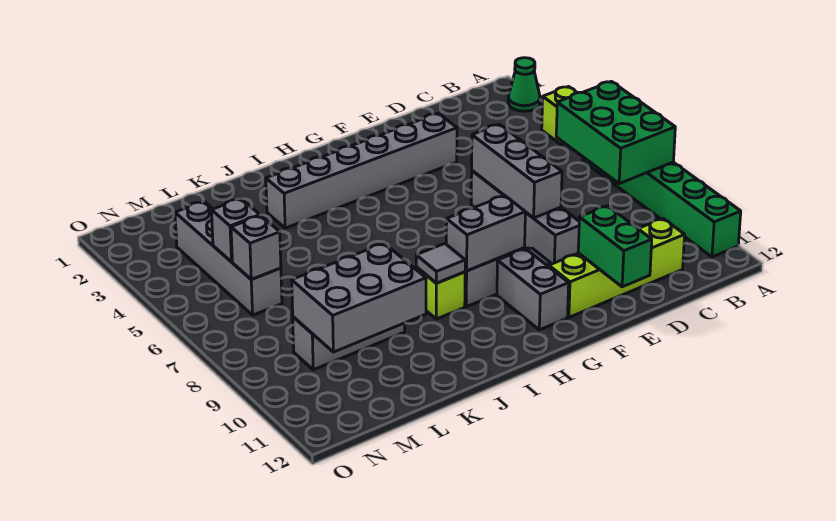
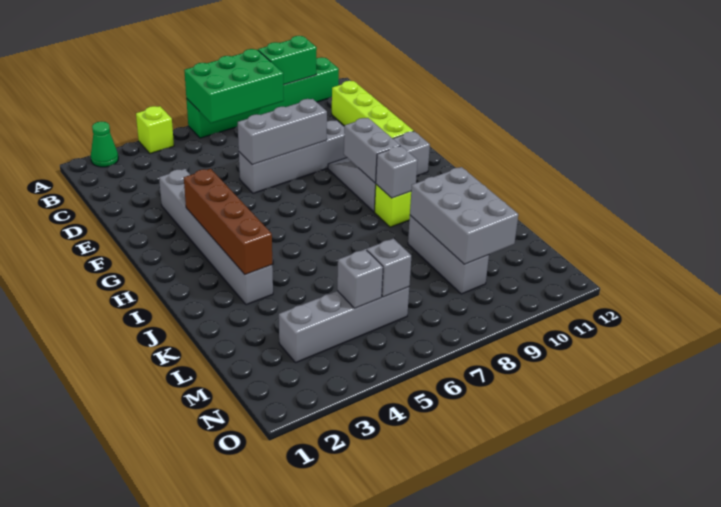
green brick E11:E12 level 2 -> green brick A9:A10 level 2
none -> brown brick G3:J3 level 2
grey tile I9 level 2 -> grey brick I9 level 2

